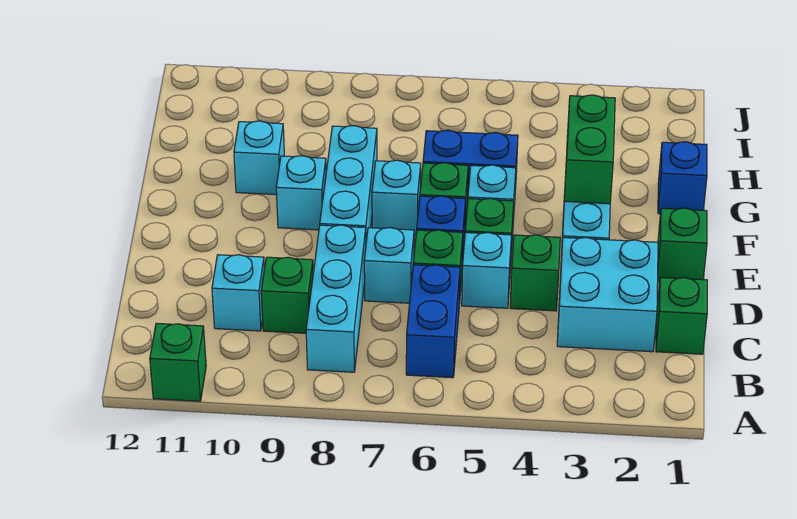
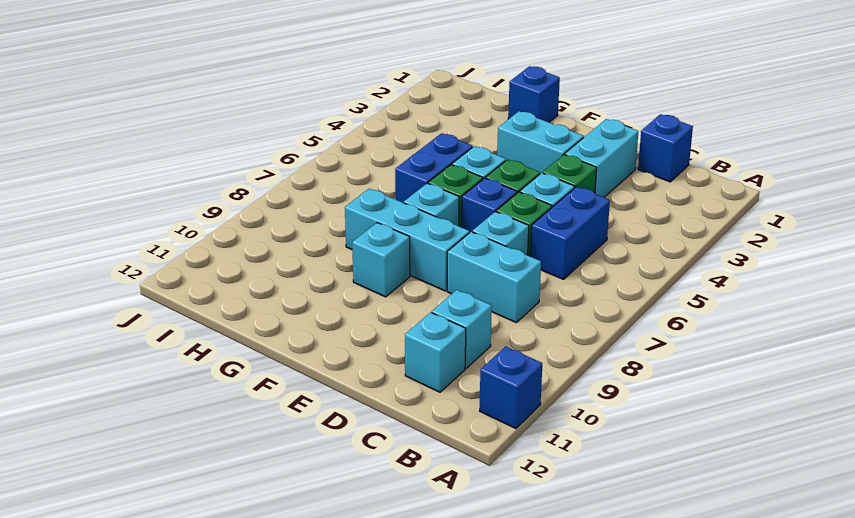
green brick A11 level 1 -> blue brick A11 level 1
blue brick B6:C6 level 1 -> blue brick C5:C6 level 1
cyan brick B8:D8 level 1 -> cyan brick C8:D8 level 1
green brick C1 level 1 -> blue brick C1 level 1
cyan brick C2:D3 level 1 -> cyan brick D2:D3 level 1
green brick C9 level 1 -> none
green brick E1 level 1 -> none
green brick F3:G3 level 2 -> none
cyan brick G10 level 1 -> cyan brick C11 level 1

